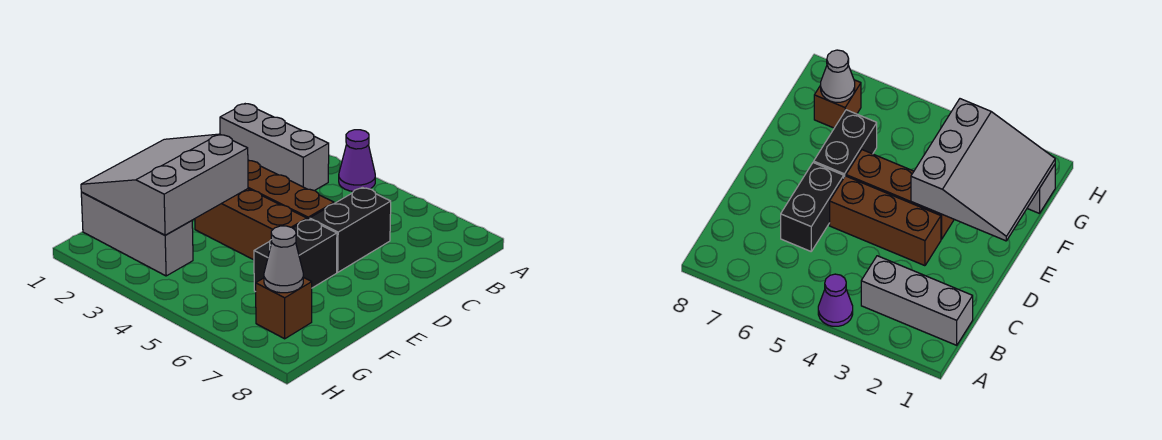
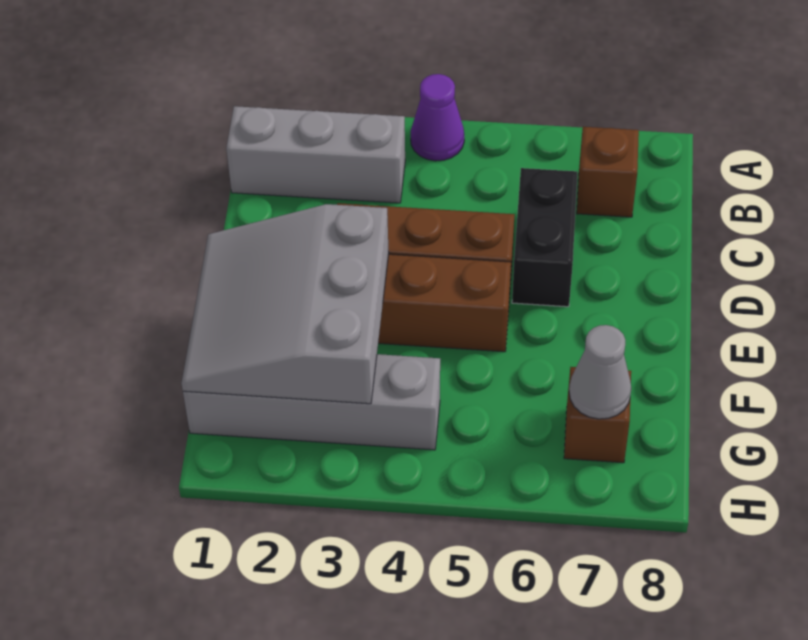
none -> brown brick B7 level 1
black brick E6:F6 level 1 -> none
grey brick G1:G3 level 1 -> grey brick G1:G4 level 1

